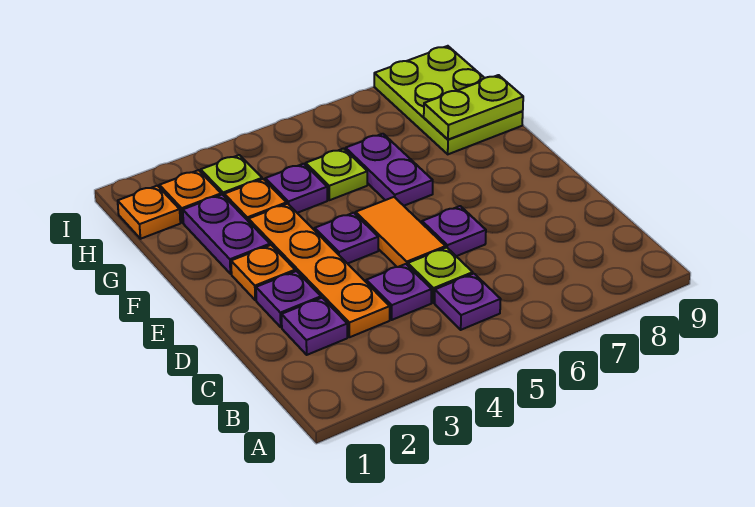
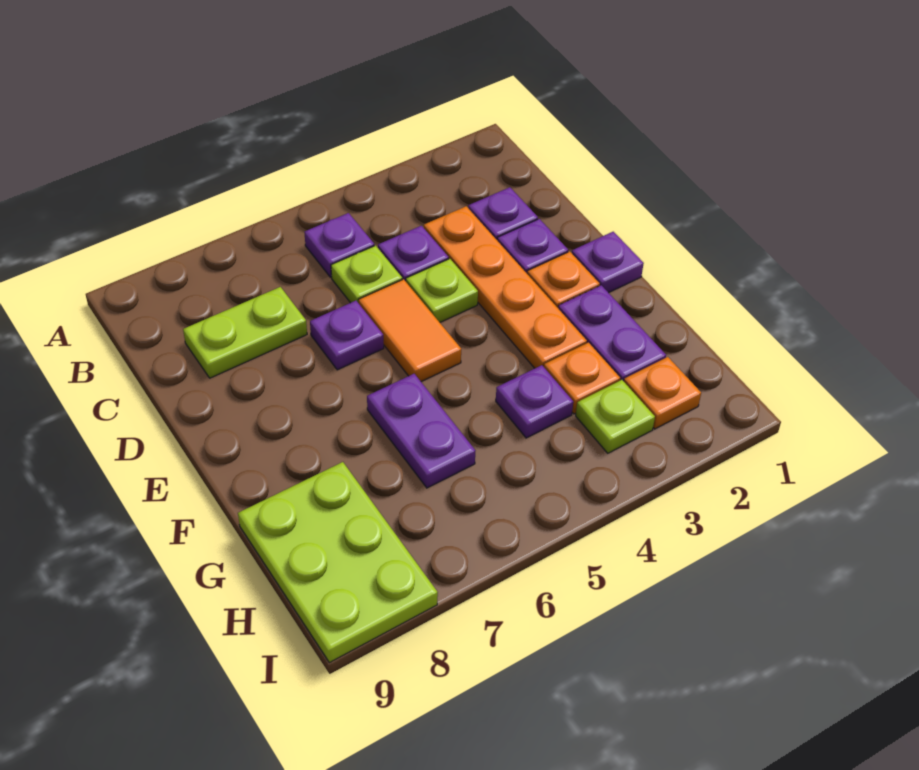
purple plate E4 level 1 -> purple plate E1 level 1
lime plate G5 level 1 -> lime plate D4 level 1
lime plate G8:G9 level 2 -> lime plate C7:C8 level 1
orange plate H1 level 1 -> none

